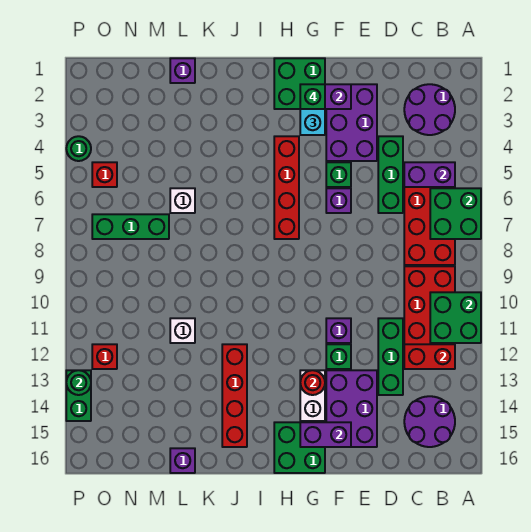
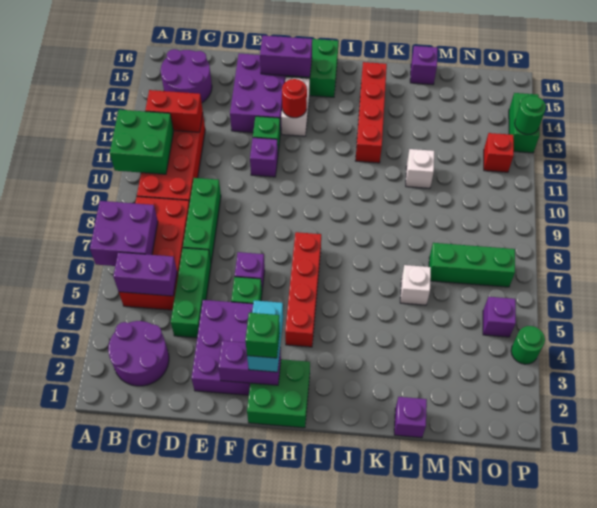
green brick A6:B7 level 2 -> purple brick A6:B7 level 2
green brick D11:D13 level 1 -> green brick D7:D9 level 1
red brick O5 level 1 -> purple brick O5 level 1

